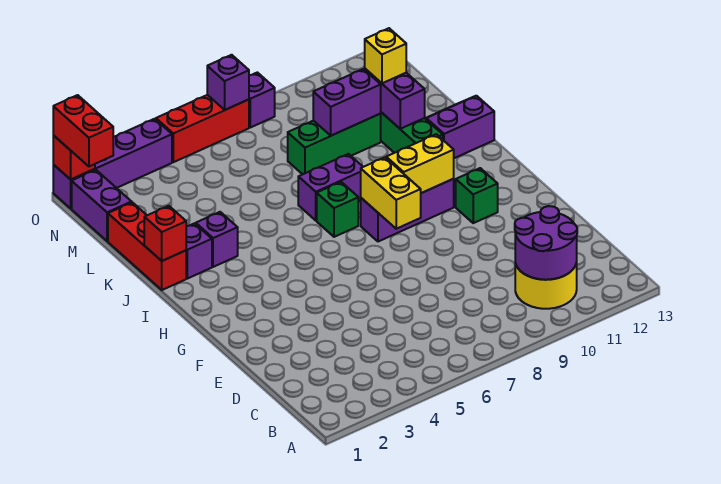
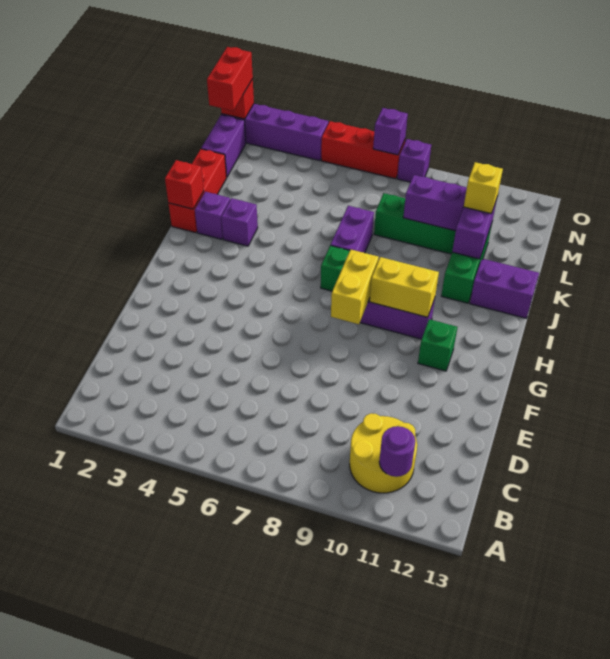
purple round brick B10:C11 level 2 -> purple round brick B11 level 2
purple brick J7:J8 level 1 -> purple brick J7:K7 level 1

